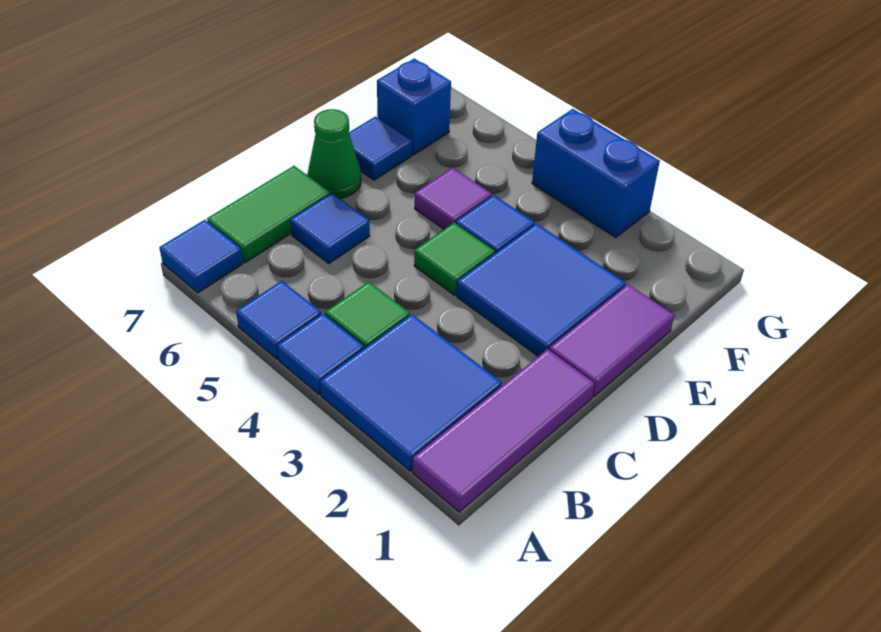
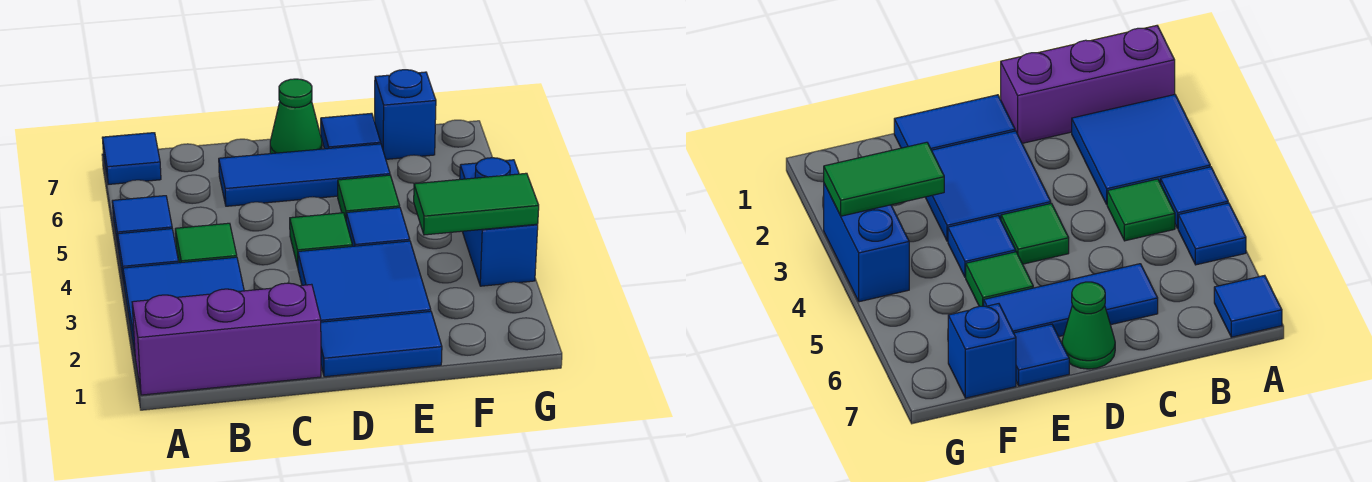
purple tile A1:C1 level 1 -> purple brick A1:C1 level 1
green tile B7:C7 level 1 -> green tile F3:G3 level 2
blue tile C6 level 1 -> blue tile C6:E6 level 1
purple tile D1:E1 level 1 -> blue tile D1:E1 level 1
purple tile E5 level 1 -> green tile E5 level 1

